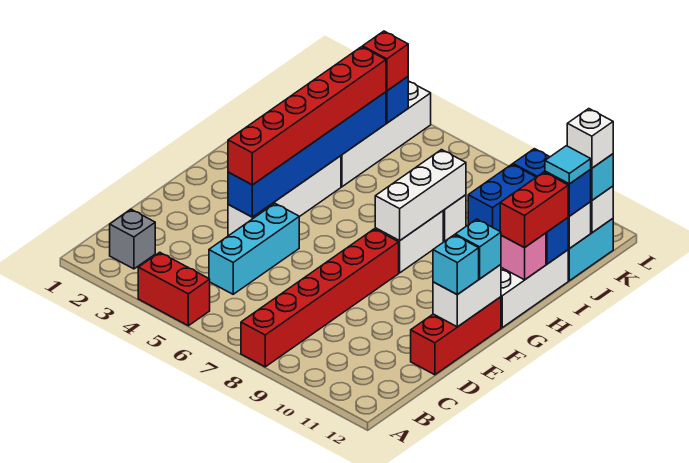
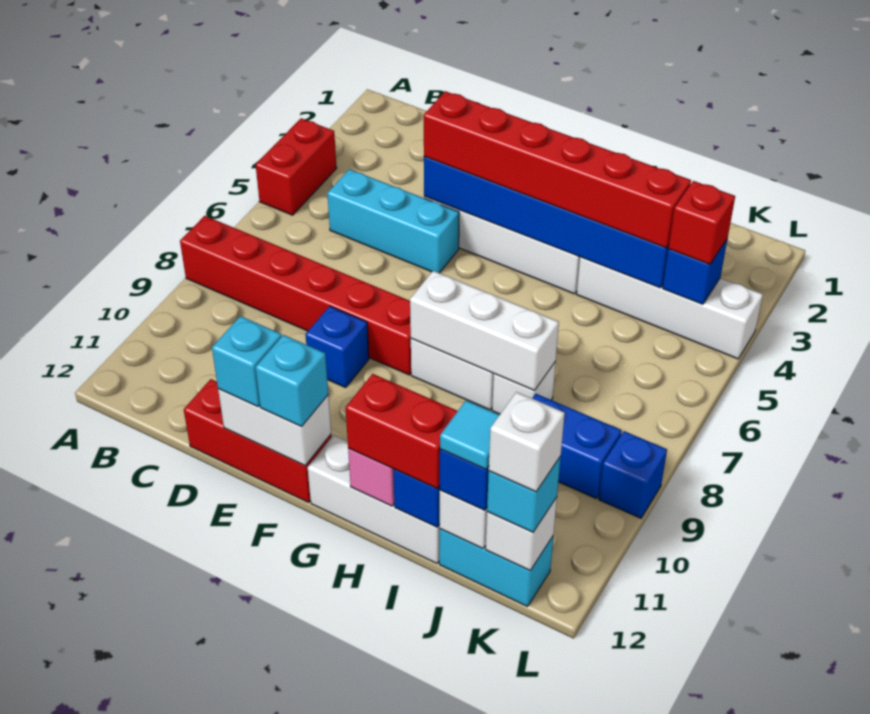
grey brick B2 level 1 -> none
none -> blue brick E9 level 1

